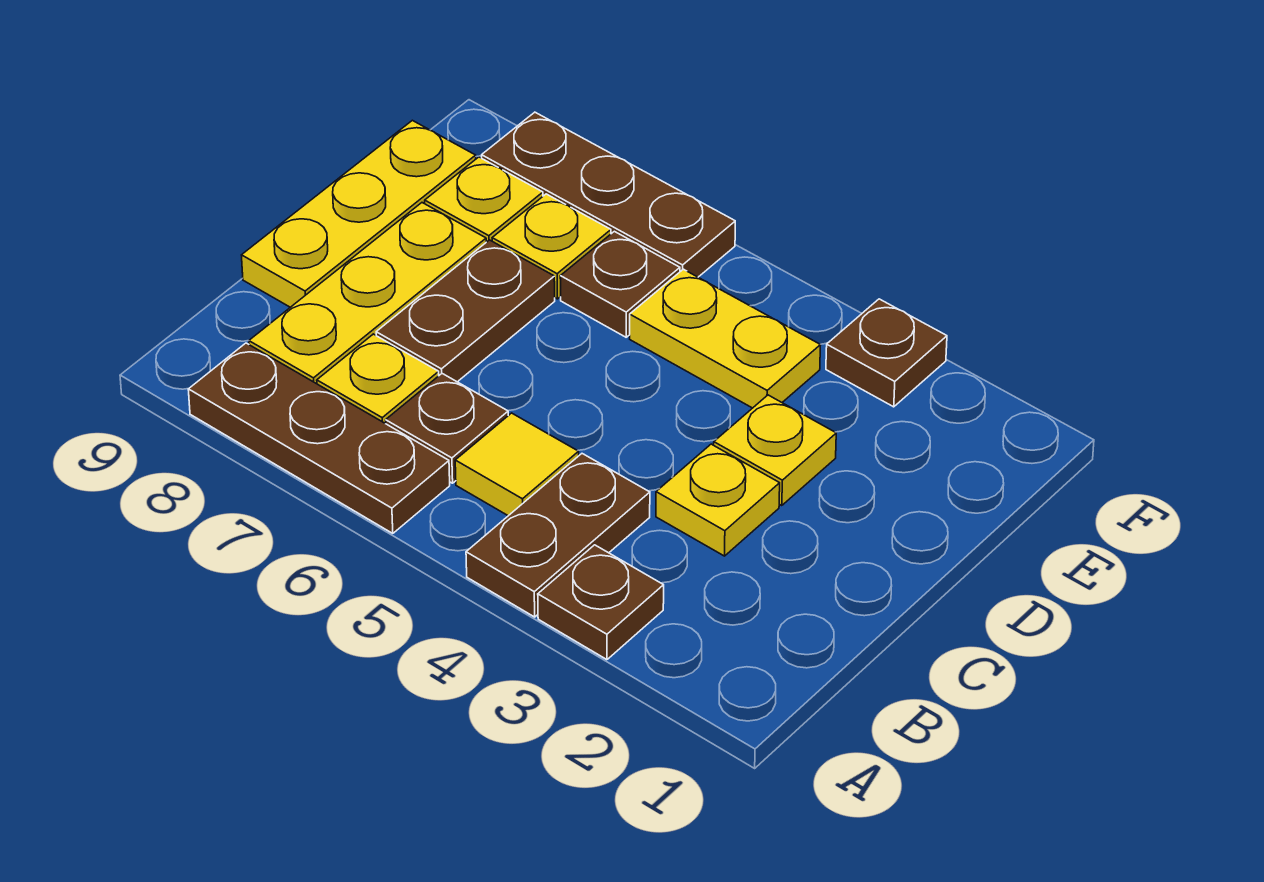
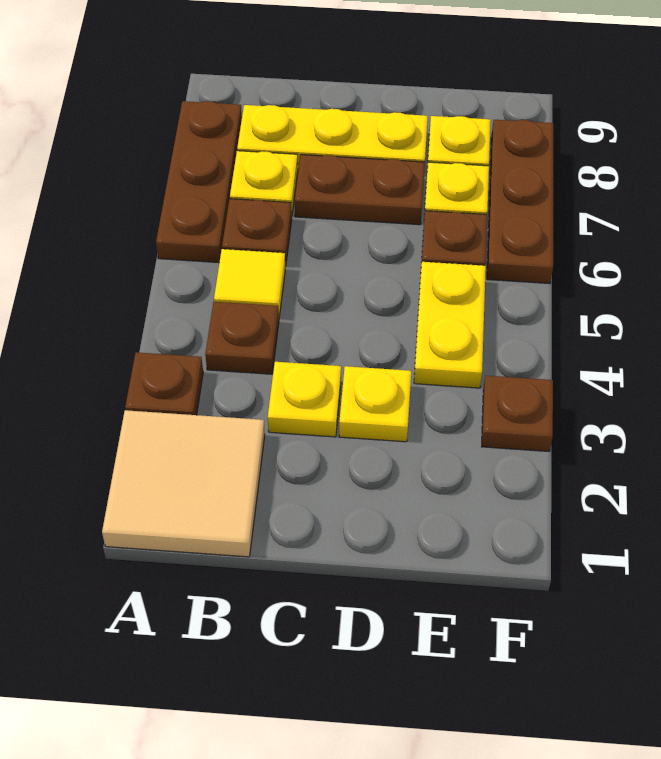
none -> tan tile A1:B2 level 1
brown plate A4:B4 level 1 -> brown plate B4 level 1
yellow plate C9:E9 level 1 -> none

